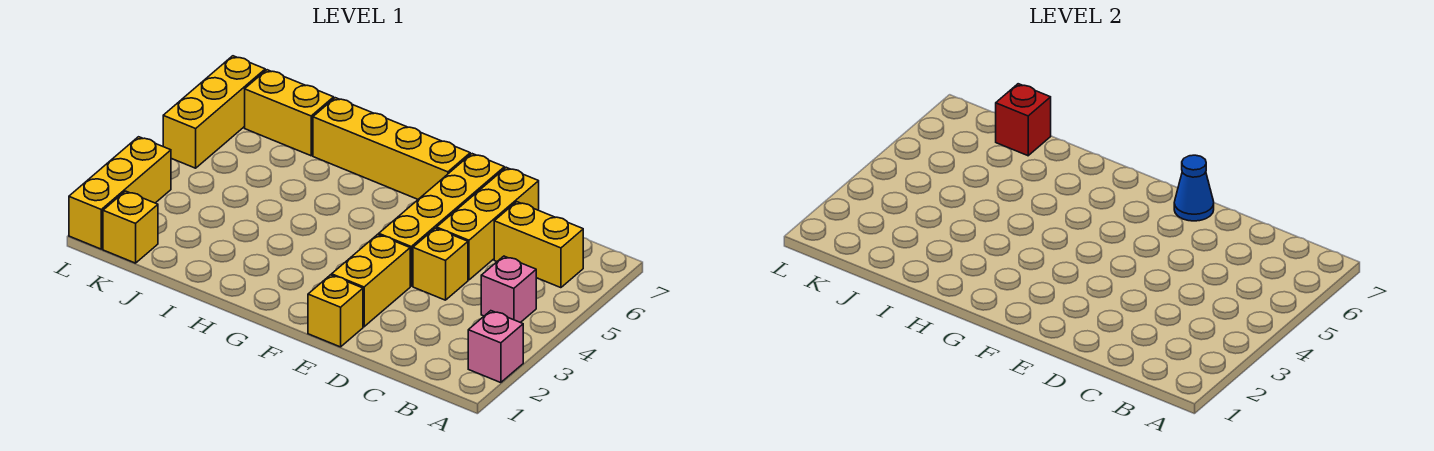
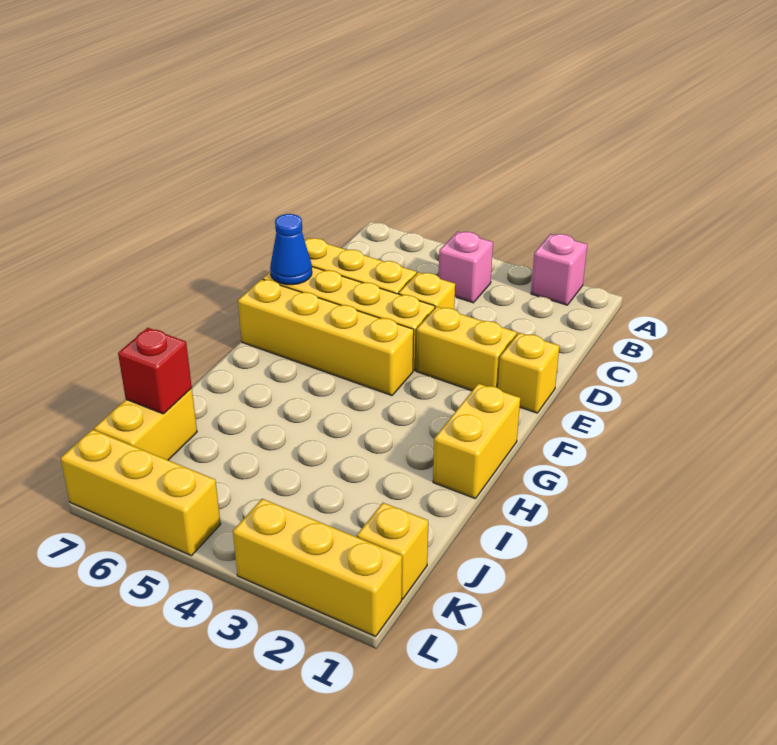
yellow brick B6:C6 level 1 -> yellow brick G1:H1 level 1
yellow brick F7:I7 level 1 -> yellow brick F4:F7 level 1

